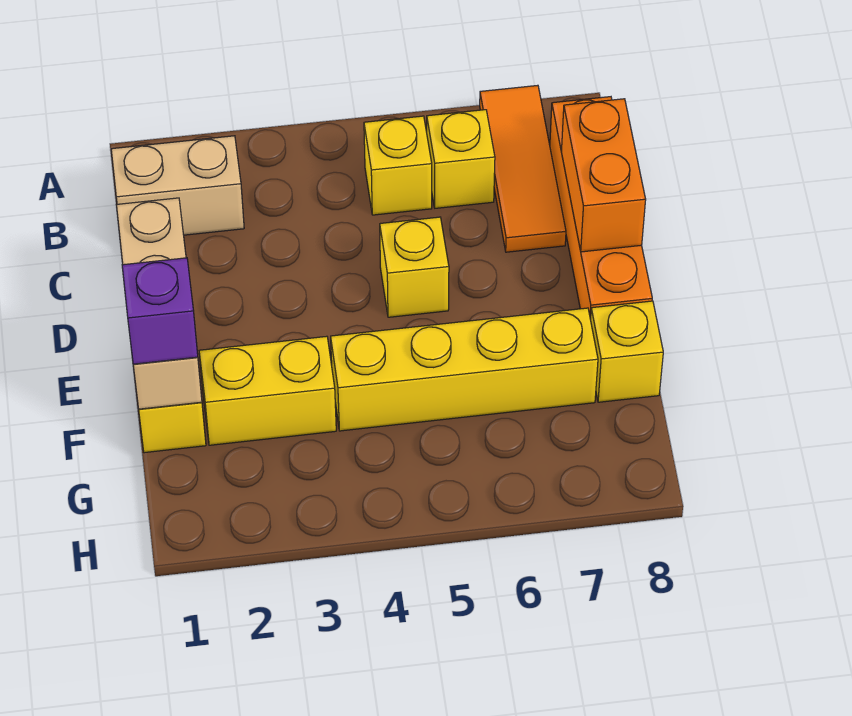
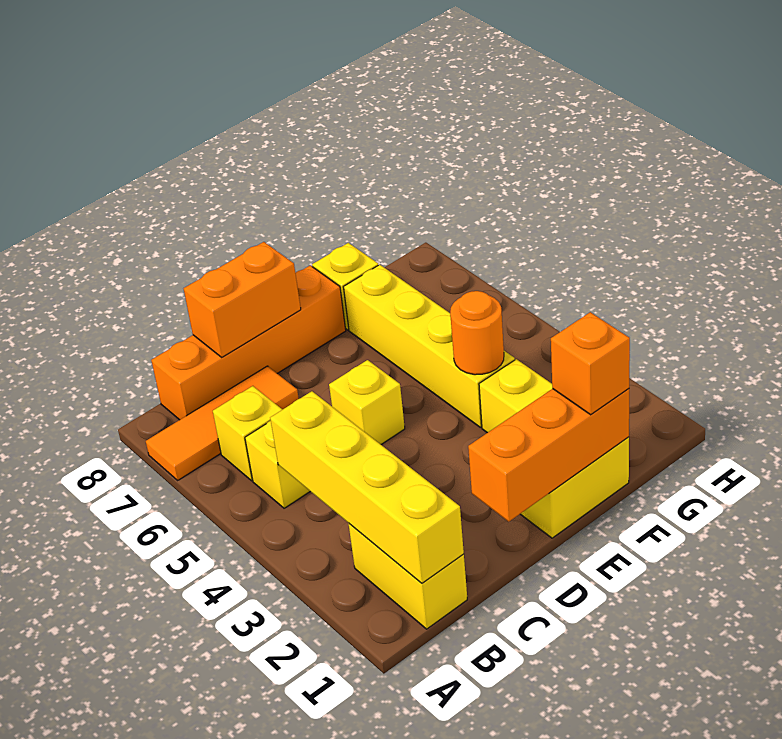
tan brick B1:B2 level 1 -> yellow brick B1:B2 level 1
none -> yellow brick B1:B4 level 2
tan brick D1:F1 level 2 -> orange brick D1:F1 level 2
purple brick F1 level 3 -> orange brick F1 level 3
none -> orange round brick F4 level 2

